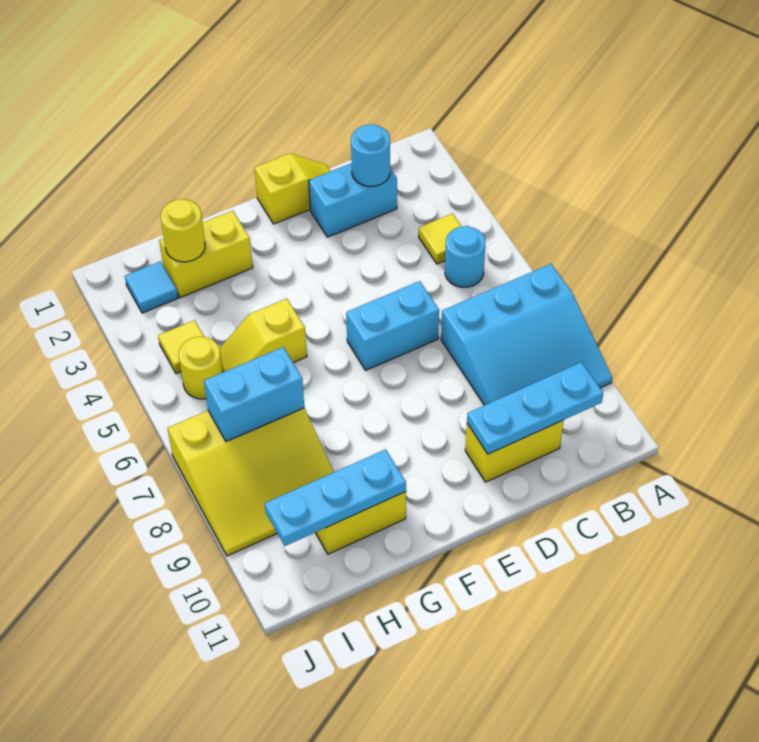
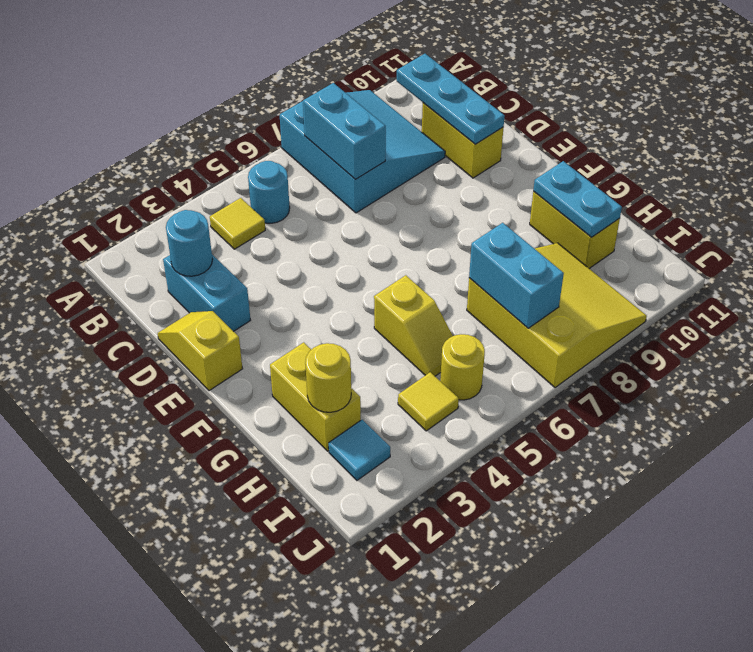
cyan brick D6:E6 level 1 -> cyan brick B7:C7 level 2
cyan plate G10:I10 level 2 -> cyan plate G10:H10 level 2

